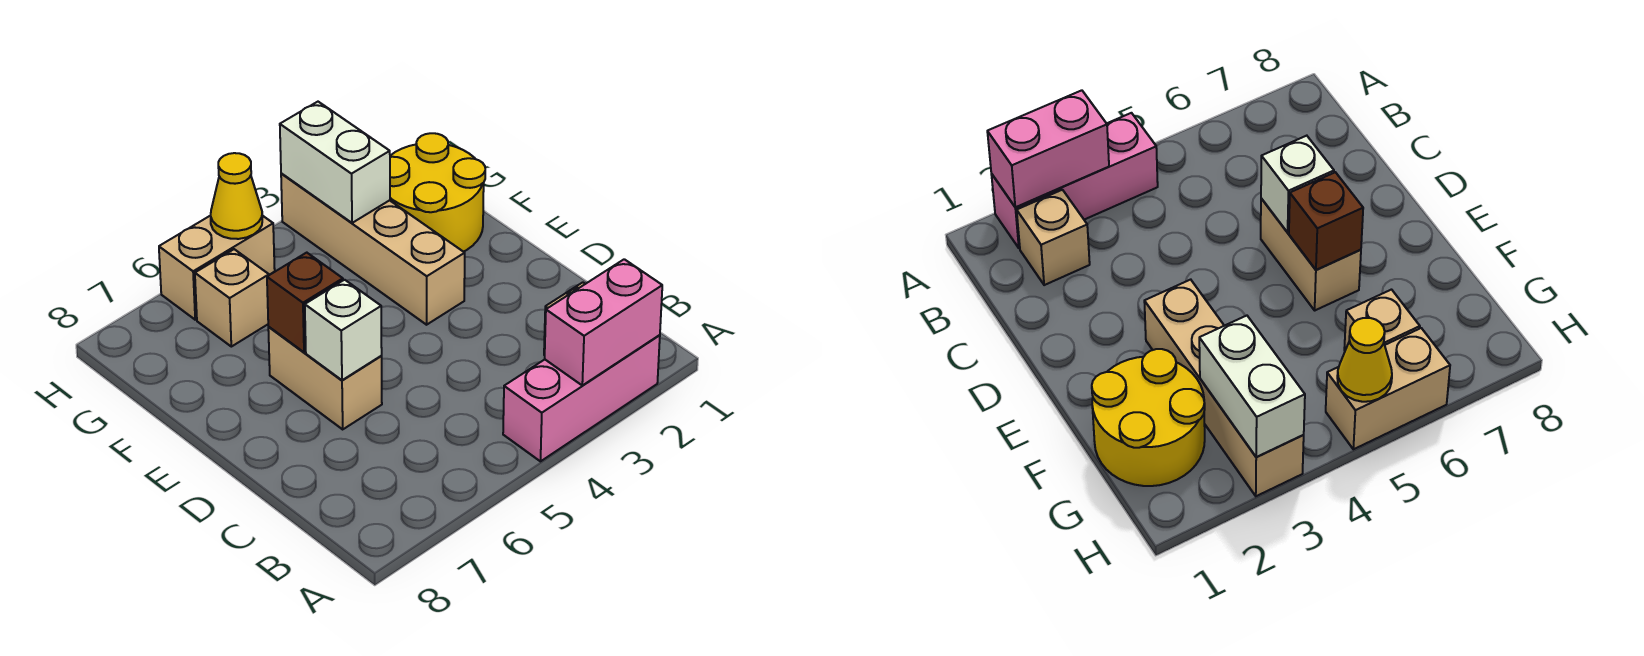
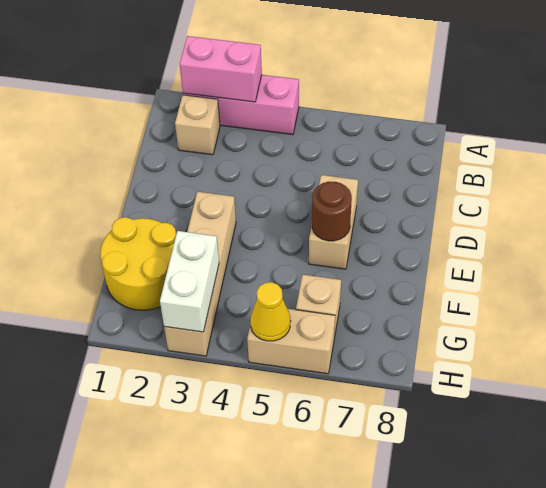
white brick D6 level 2 -> none
brown brick E6 level 2 -> brown round brick E6 level 2

